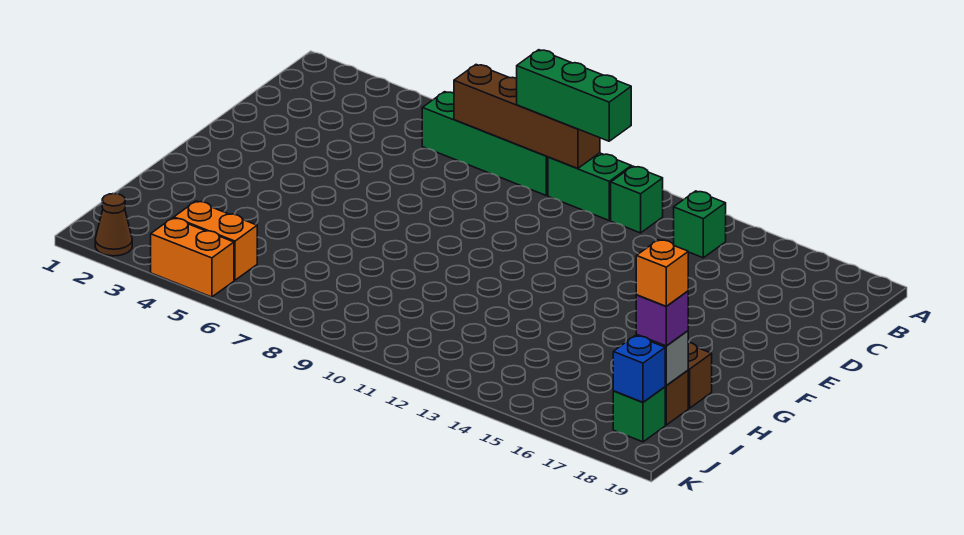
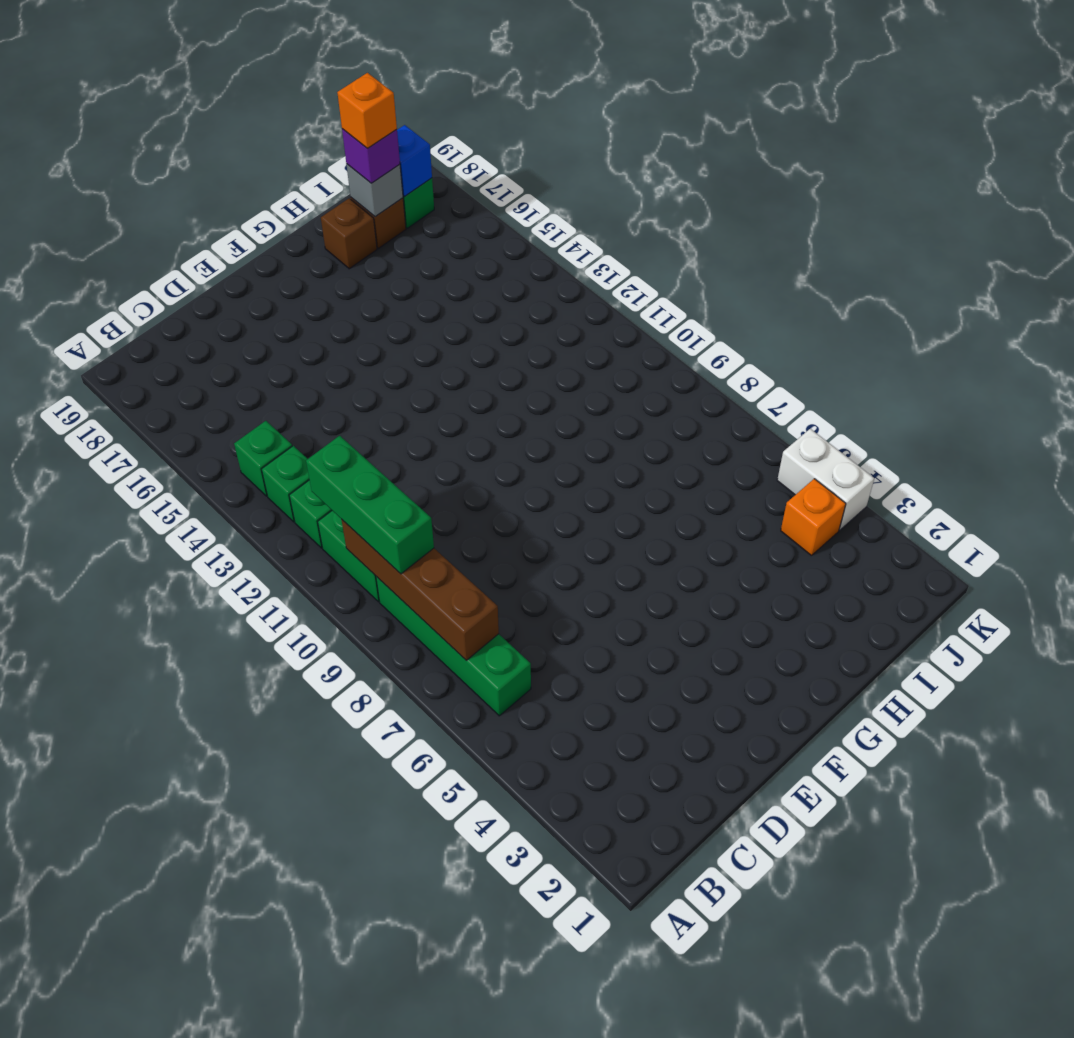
none -> green brick B13 level 1
orange brick J4:J5 level 1 -> orange brick J4 level 1
brown cone K2 level 1 -> none
orange brick K4:K5 level 1 -> white brick K4:K5 level 1

